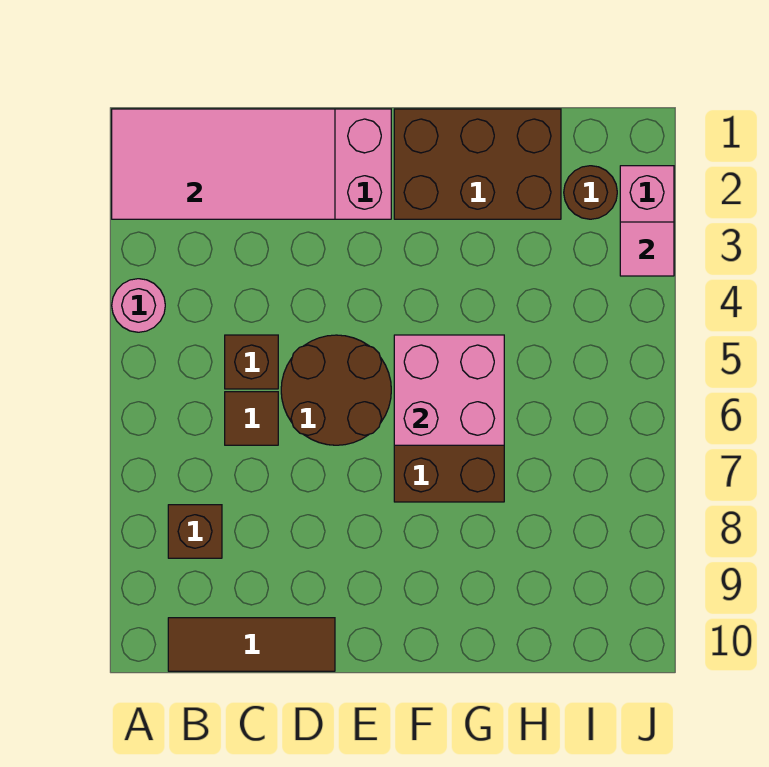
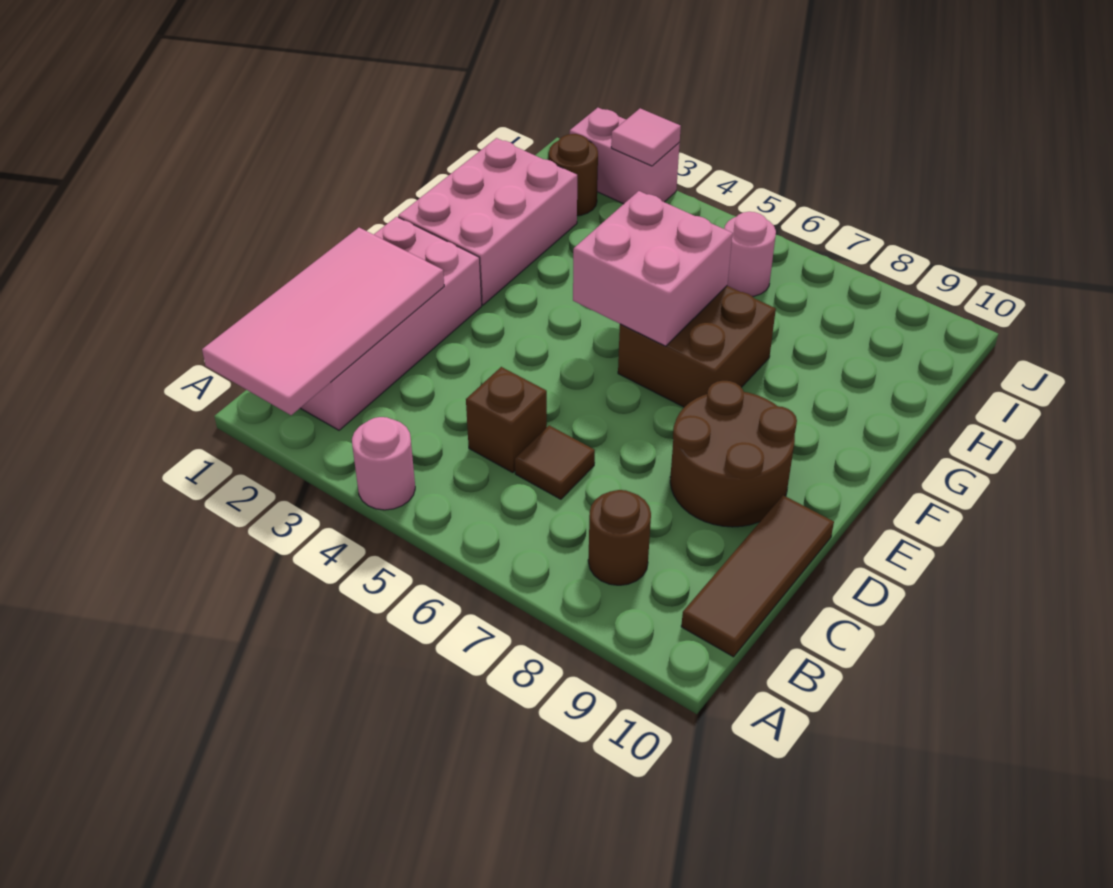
brown brick B8 level 1 -> brown round brick B8 level 1
brown round brick D5:E6 level 1 -> brown round brick D8:E9 level 1
brown brick F1:H2 level 1 -> pink brick F1:H2 level 1
none -> pink round brick I6 level 1

